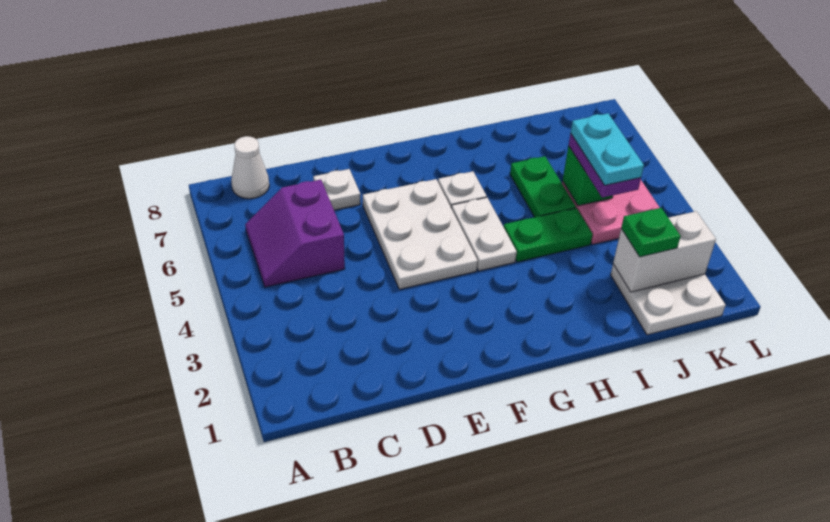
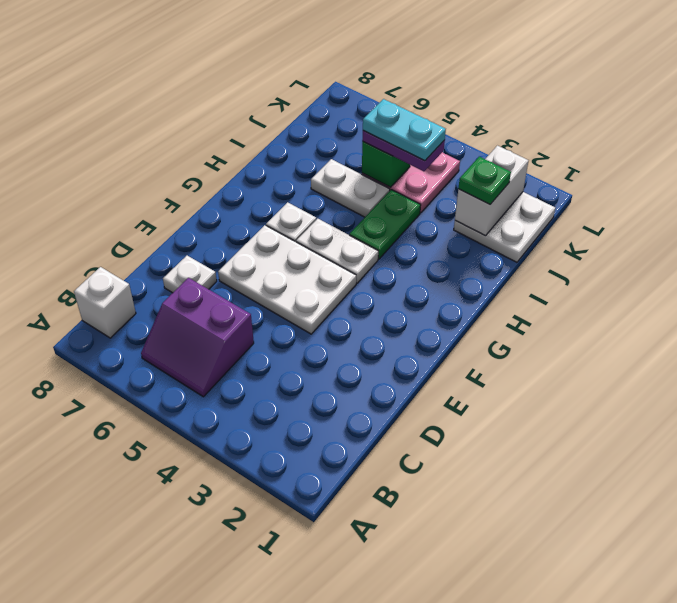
white cone B8 level 1 -> white brick B8 level 1
green plate I5:I6 level 1 -> white plate I5:I6 level 1

